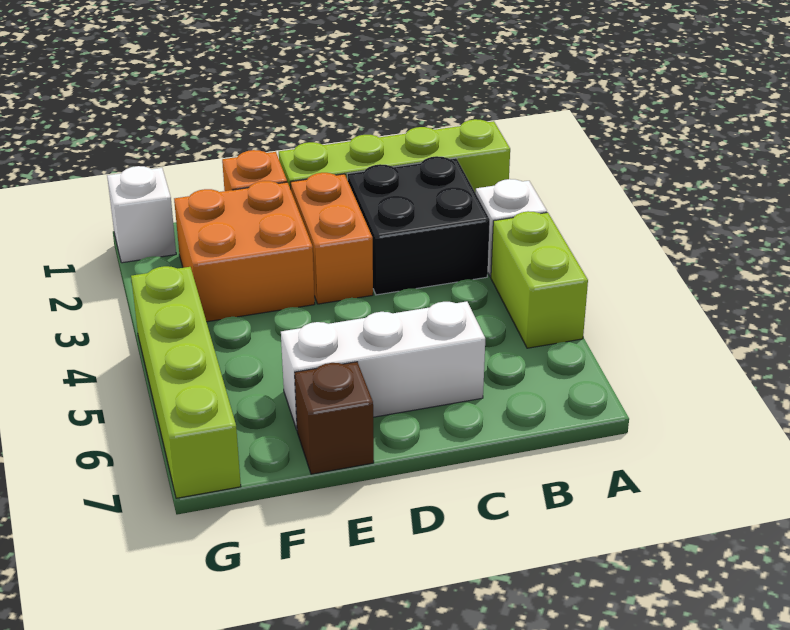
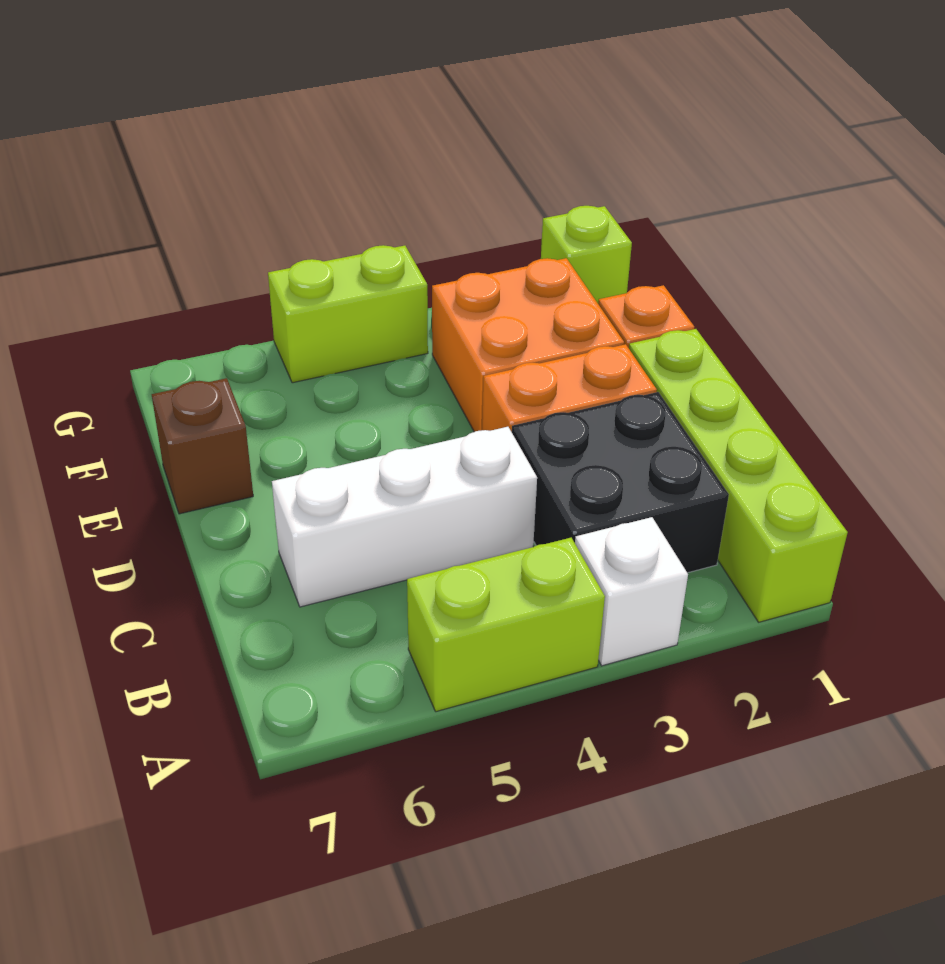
white brick C6:E6 level 1 -> white brick C4:C6 level 1
white brick G1 level 1 -> lime brick G1 level 1
lime brick G4:G7 level 1 -> lime brick G4:G5 level 1

